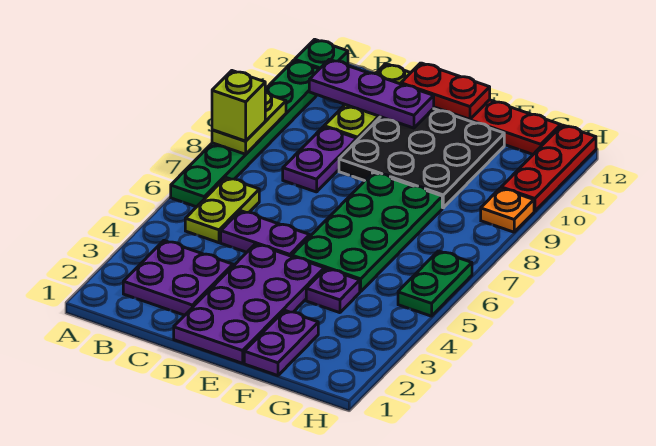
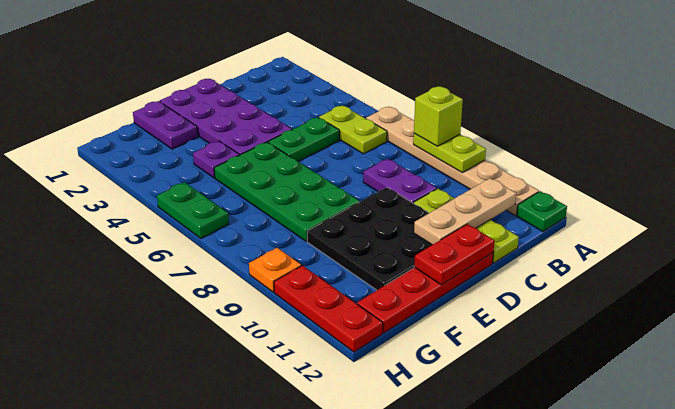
green plate A6:A11 level 1 -> tan plate A6:A11 level 1
purple plate B2:C3 level 1 -> none
purple plate B11:D11 level 2 -> tan plate B11:D11 level 2
purple plate C5:D5 level 1 -> green plate C5:D5 level 1

